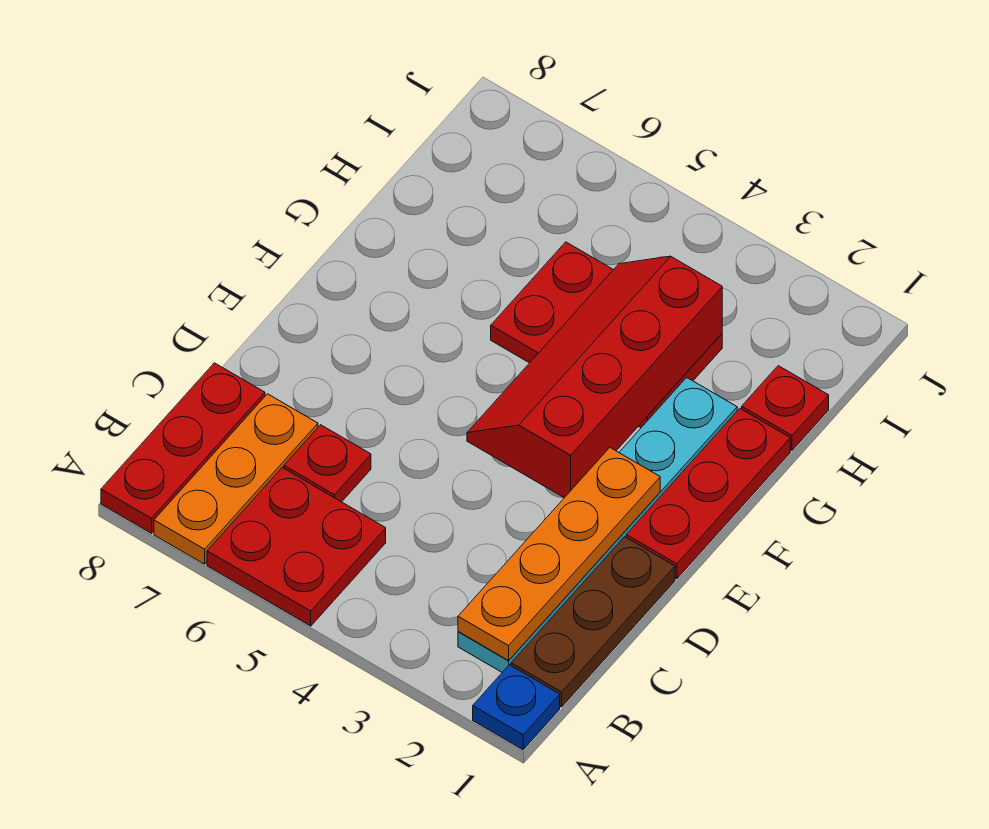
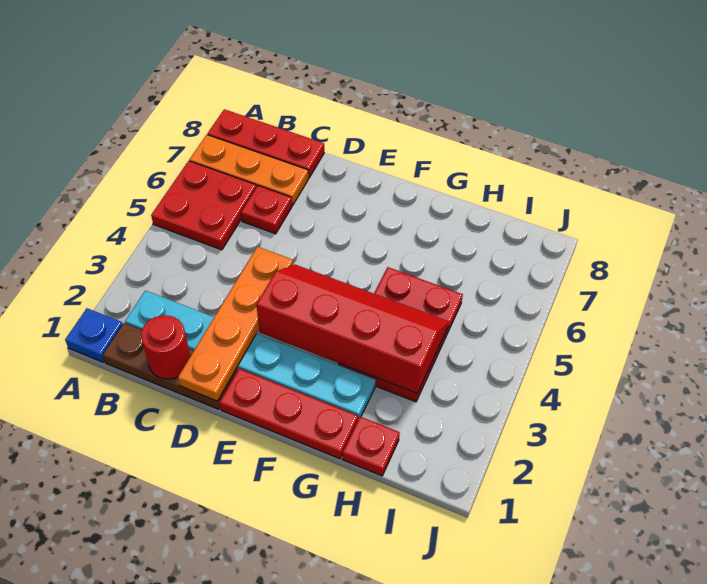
orange plate B2:E2 level 2 -> orange plate D1:D4 level 2
none -> red round brick C1 level 2

